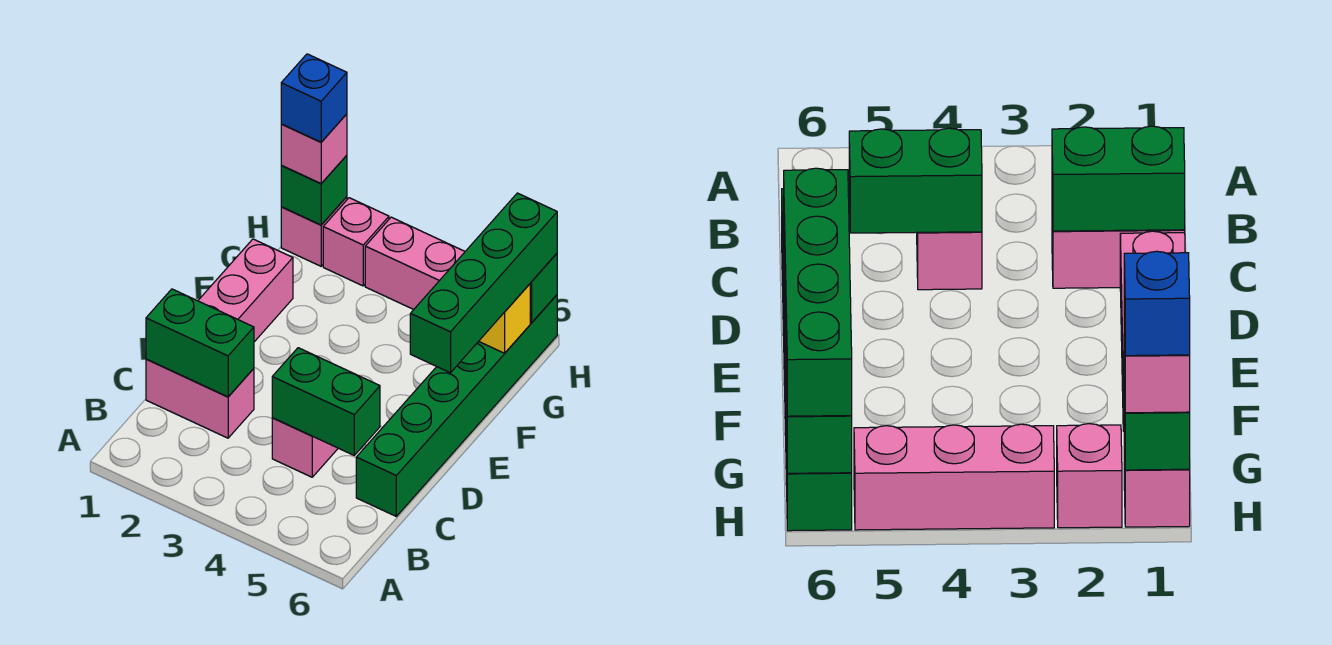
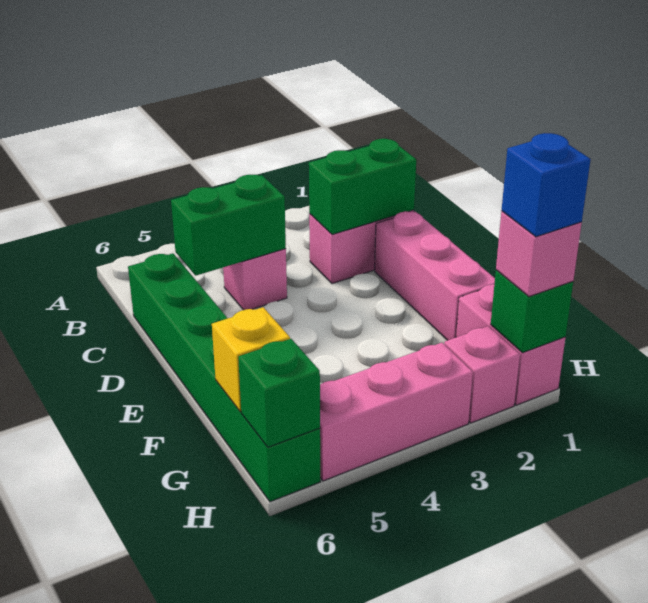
green brick E6:H6 level 3 -> none
pink brick H1 level 1 -> pink brick G1:H1 level 1

